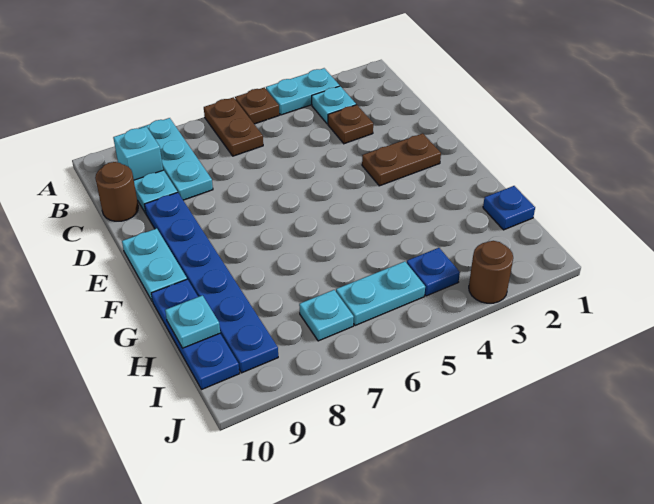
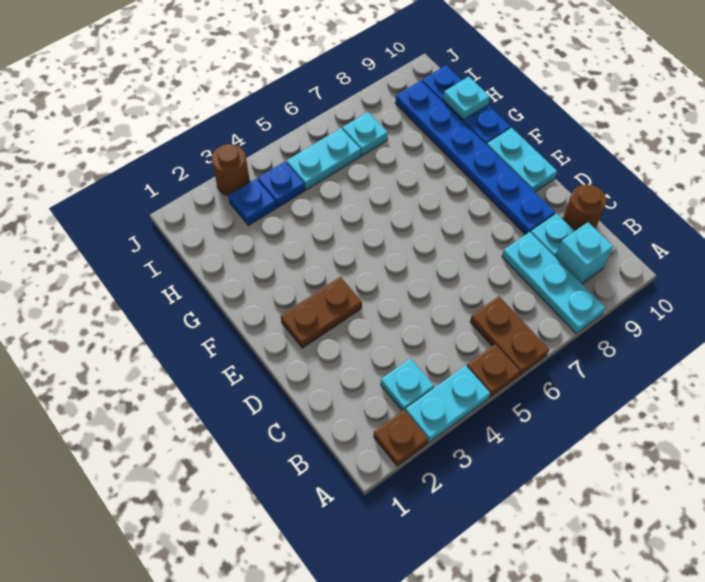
brown plate C3 level 1 -> brown plate A2 level 1
blue plate H1 level 1 -> blue plate I3 level 1

